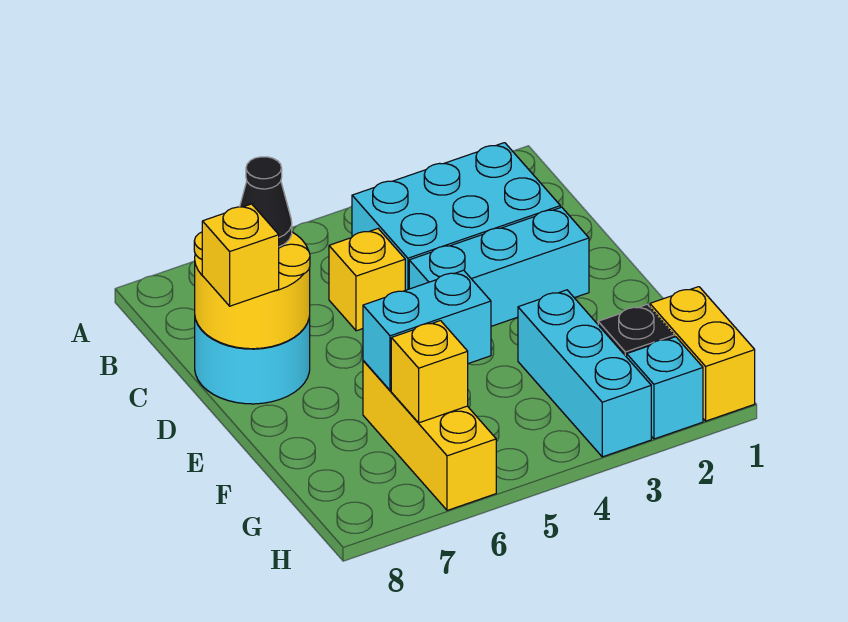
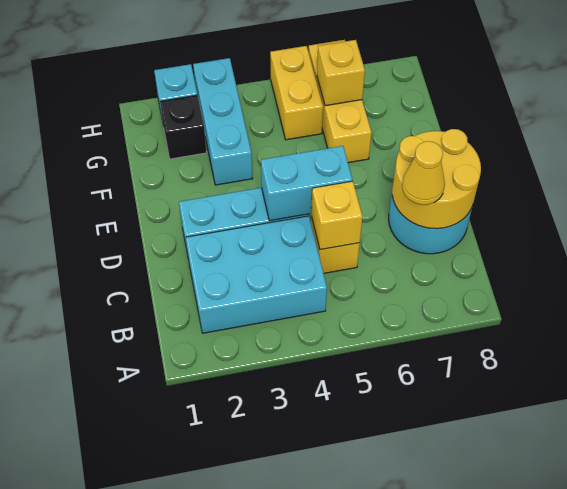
black cone C7 level 3 -> yellow cone C7 level 3
yellow brick D8 level 3 -> yellow brick C5 level 2
cyan brick F5:F6 level 2 -> cyan brick D4:D5 level 2
yellow brick G1:H1 level 1 -> yellow brick G5:H5 level 1

